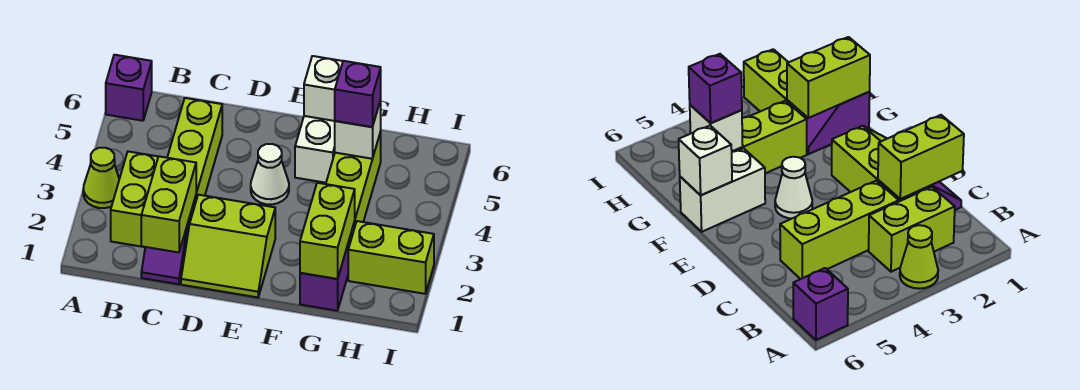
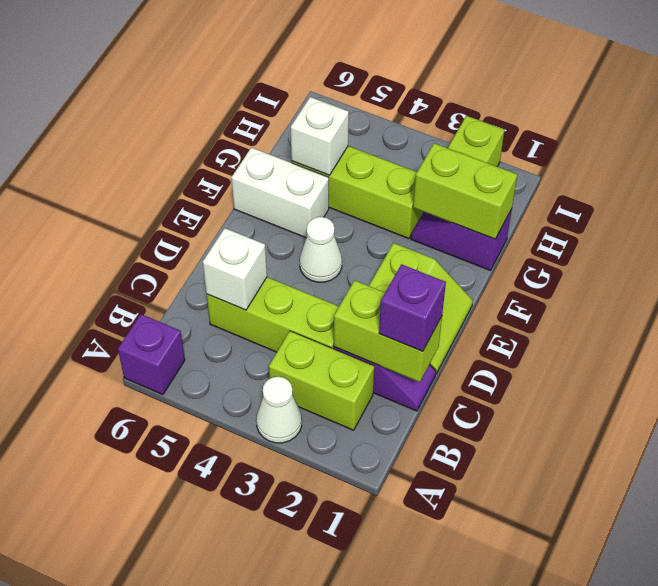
lime cone A3 level 1 -> white cone A3 level 1
white brick F6 level 2 -> white brick C5 level 2
purple brick G5 level 3 -> purple brick C1 level 3

